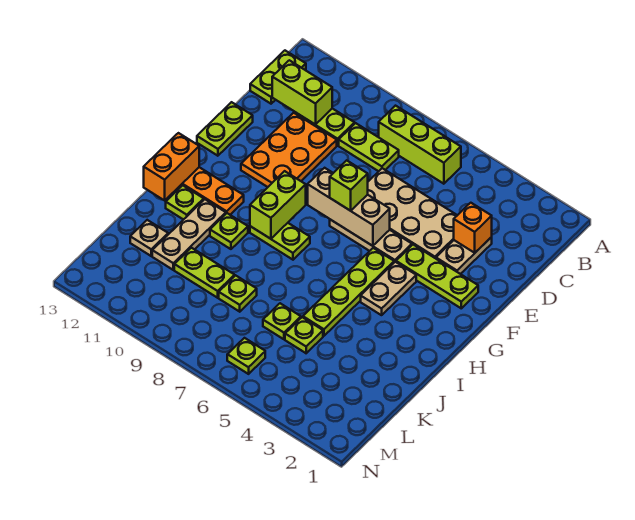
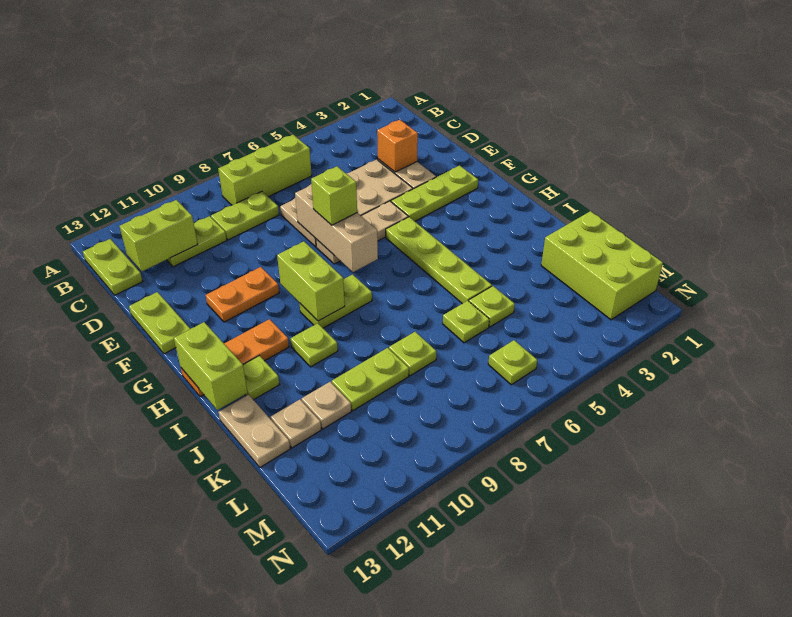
orange plate D10:F11 level 1 -> orange plate F10:F11 level 1
tan brick F6:F8 level 2 -> tan brick E7:G7 level 2
tan plate G4:H4 level 1 -> tan plate J13:K13 level 1
orange brick H13:I13 level 2 -> lime brick H13:I13 level 2
tan plate I11:K11 level 1 -> tan plate K11 level 1
none -> lime brick K1:M2 level 1

